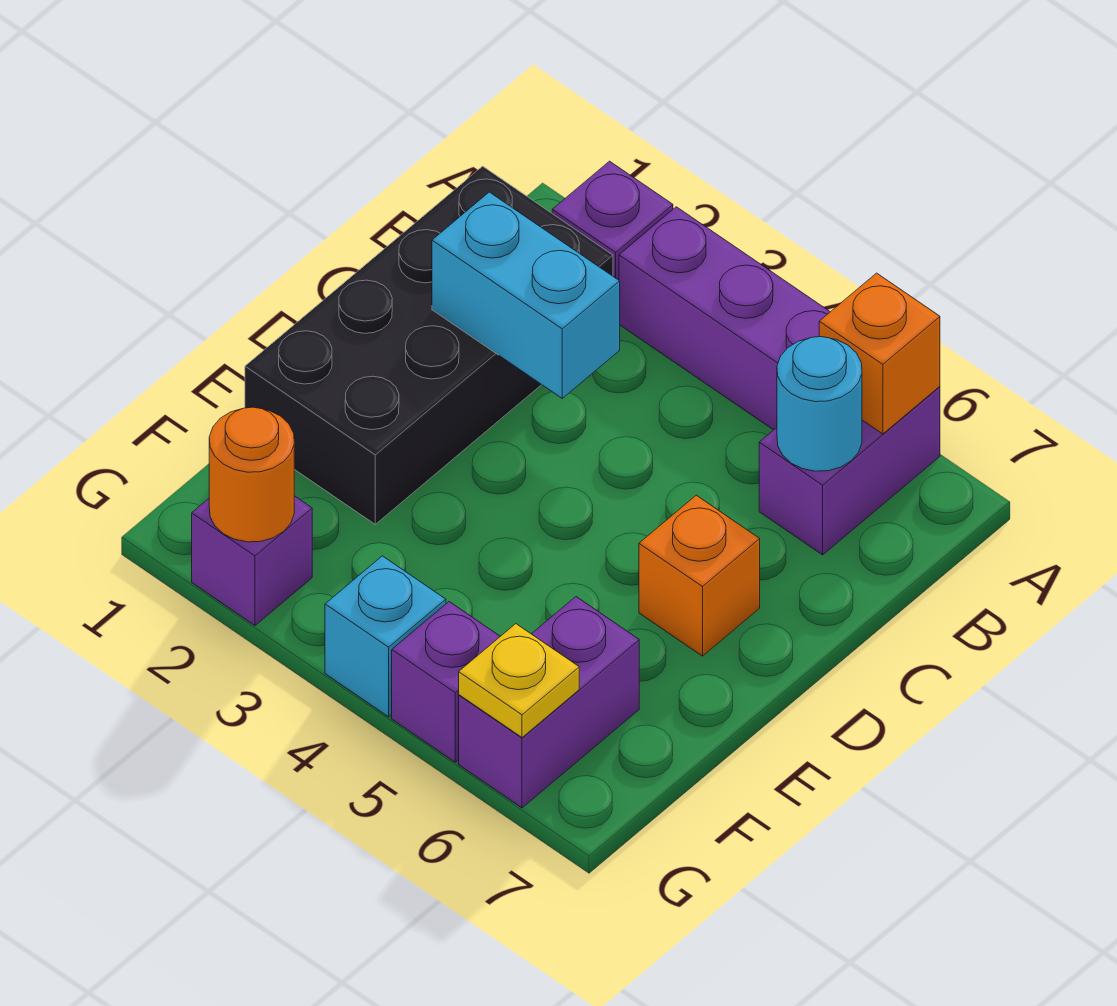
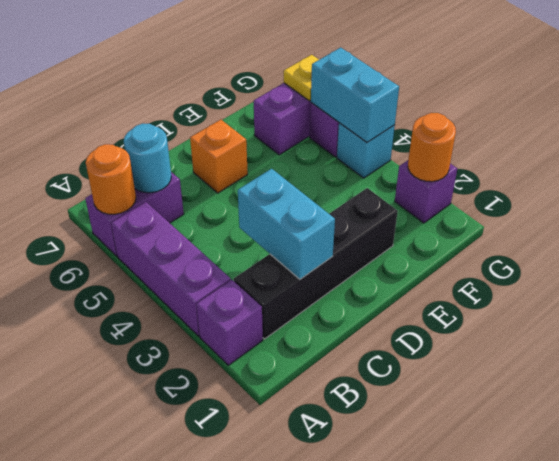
orange brick A6 level 2 -> orange round brick A6 level 2
black brick B1:E2 level 1 -> black brick B2:E2 level 1
none -> cyan brick G4:G5 level 2

